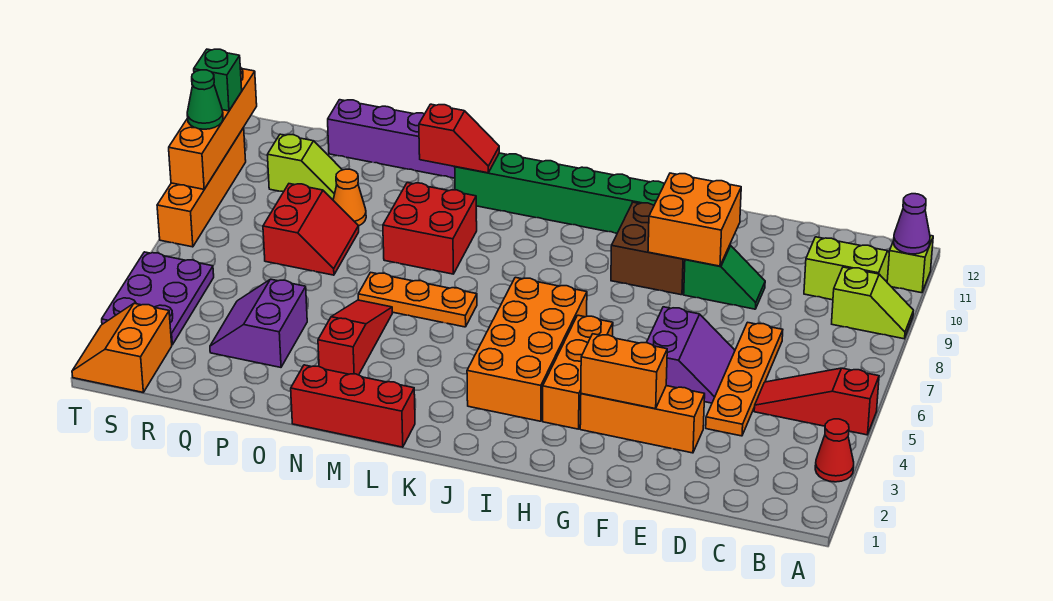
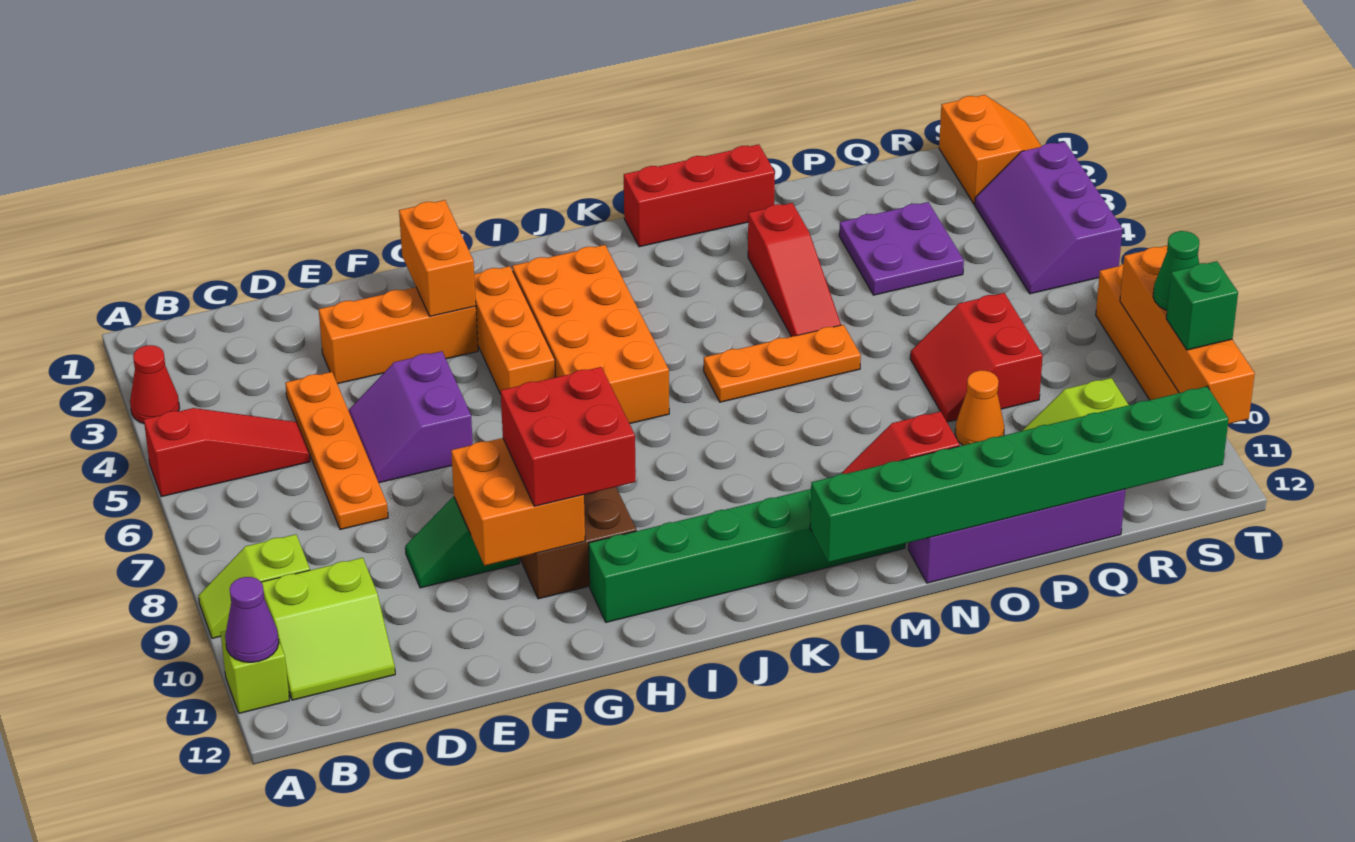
orange brick F3:G3 level 2 -> orange brick G2:G3 level 2
none -> green brick L12:S12 level 2
red brick M8:N9 level 1 -> red brick G9:H10 level 3
purple slope P3:Q4 level 1 top P -> purple plate P3:Q4 level 1
purple plate S3:T5 level 1 -> purple slope S3:T5 level 1 top T

